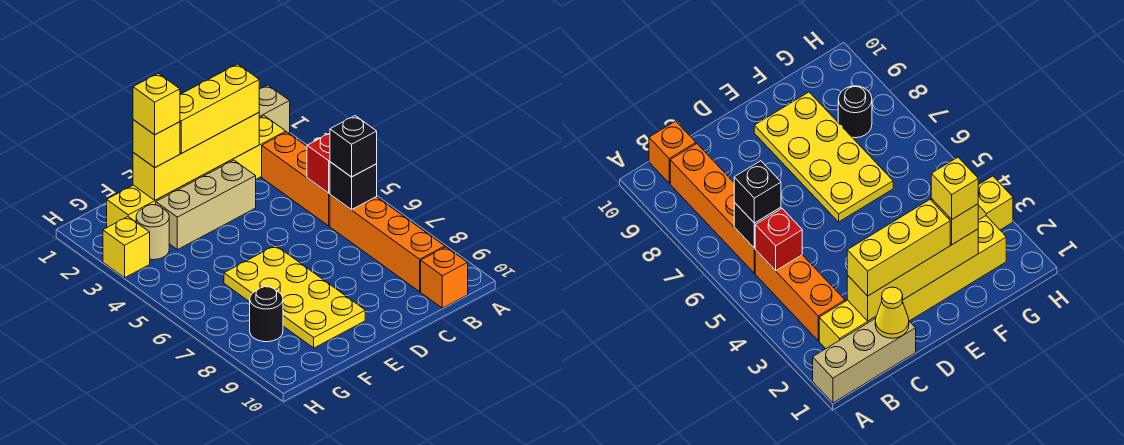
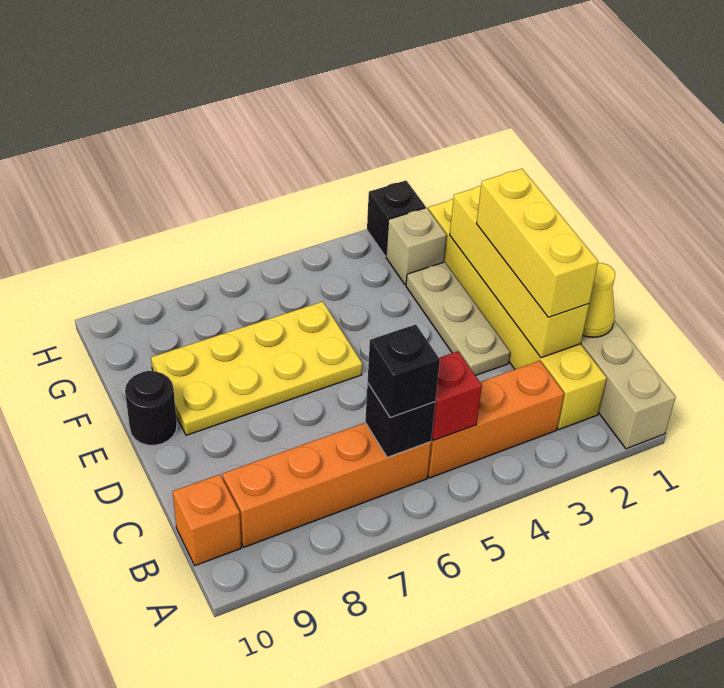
tan brick D3:F3 level 1 -> tan plate D3:F3 level 1
yellow brick F2 level 3 -> none
yellow brick F2 level 4 -> none
tan round brick G3 level 1 -> tan brick G3 level 1
black round brick G8 level 1 -> black round brick E10 level 1
yellow brick H3 level 1 -> black brick H3 level 1

